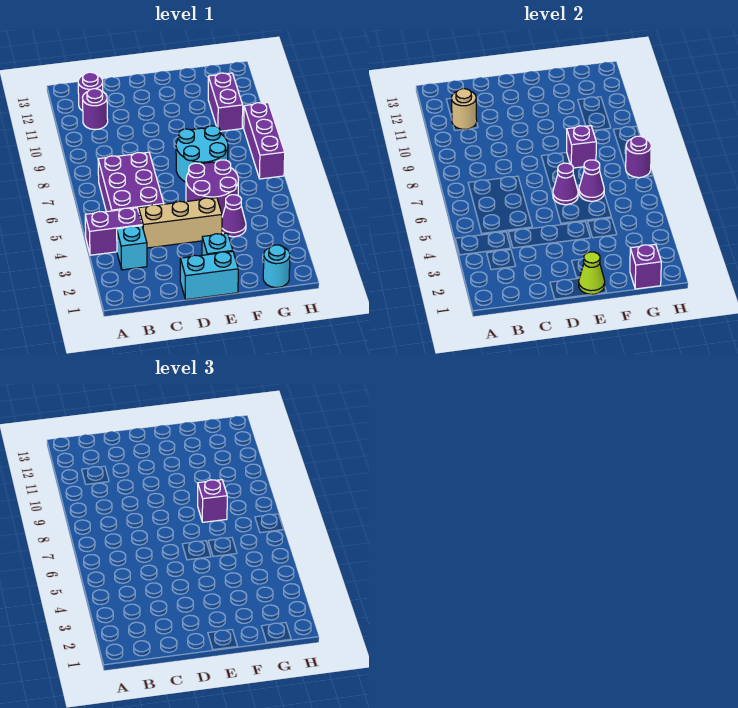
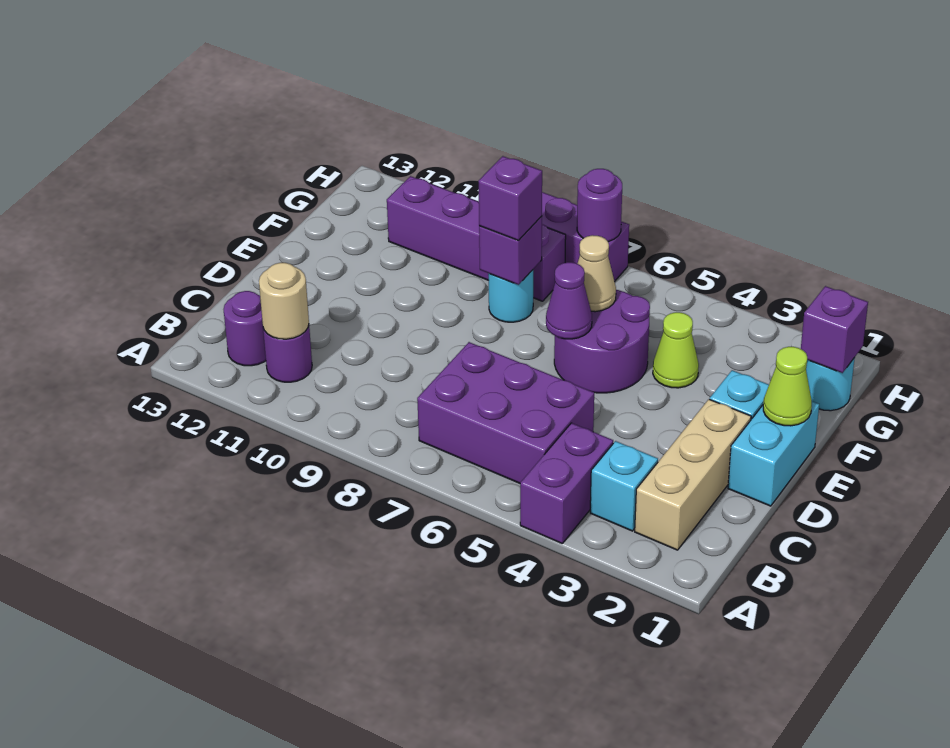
tan brick C4:E4 level 1 -> tan brick B2:D2 level 1
cyan round brick E7:F8 level 1 -> cyan round brick F8 level 1
purple cone F4 level 1 -> lime cone F4 level 1
purple cone F6 level 2 -> tan cone F6 level 2
purple brick G10:G11 level 1 -> purple brick G8:G11 level 1

